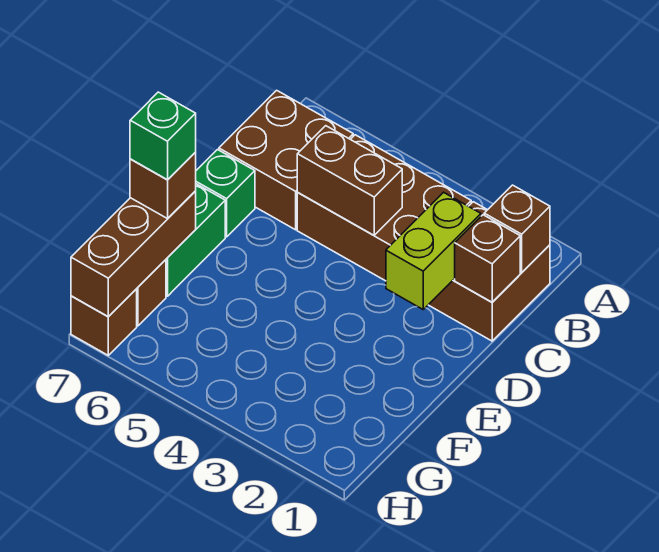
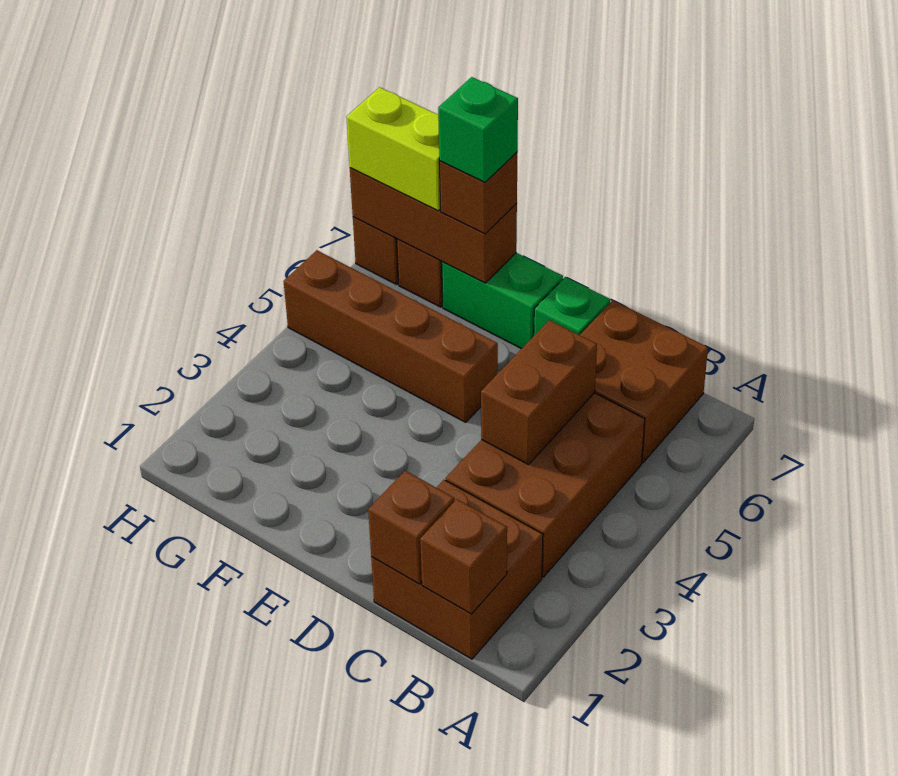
lime brick C2:D2 level 2 -> lime brick G7:H7 level 3
none -> brown brick E5:H5 level 1

